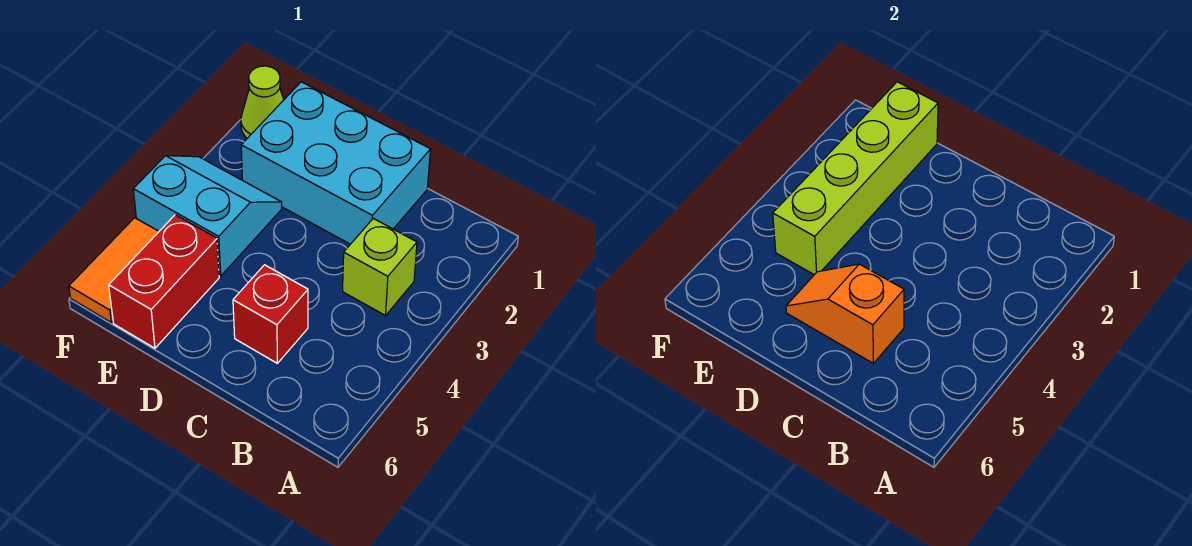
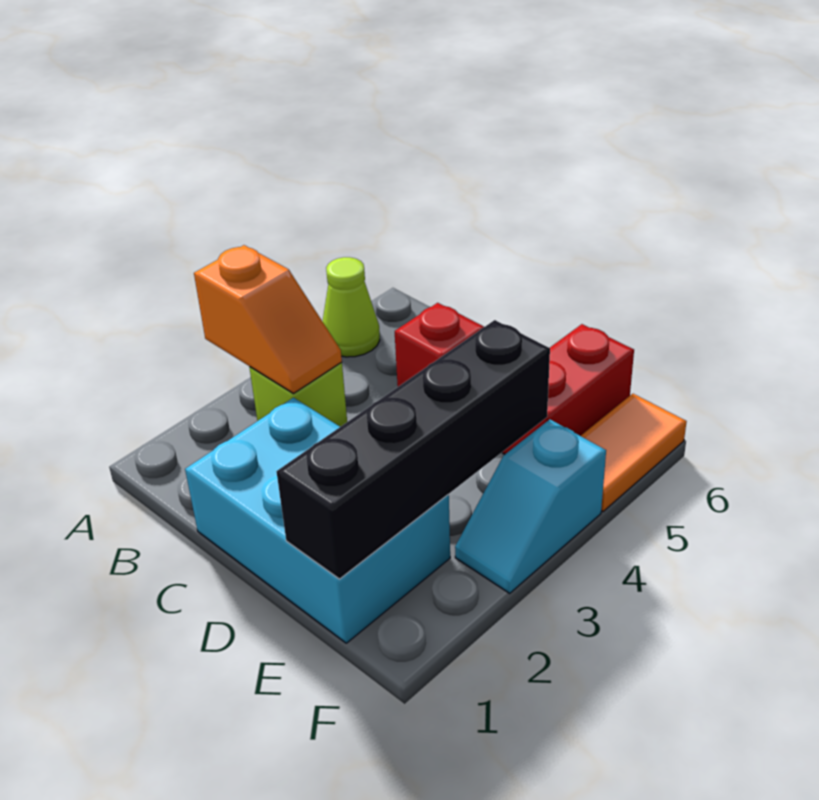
orange slope C5:D5 level 2 top C -> orange slope A3:B3 level 2 top A
lime brick E1:E4 level 2 -> black brick E1:E4 level 2
cyan slope E3:F4 level 1 top 4 -> cyan slope F3:F4 level 1 top 4
lime cone F1 level 1 -> lime cone A5 level 1

